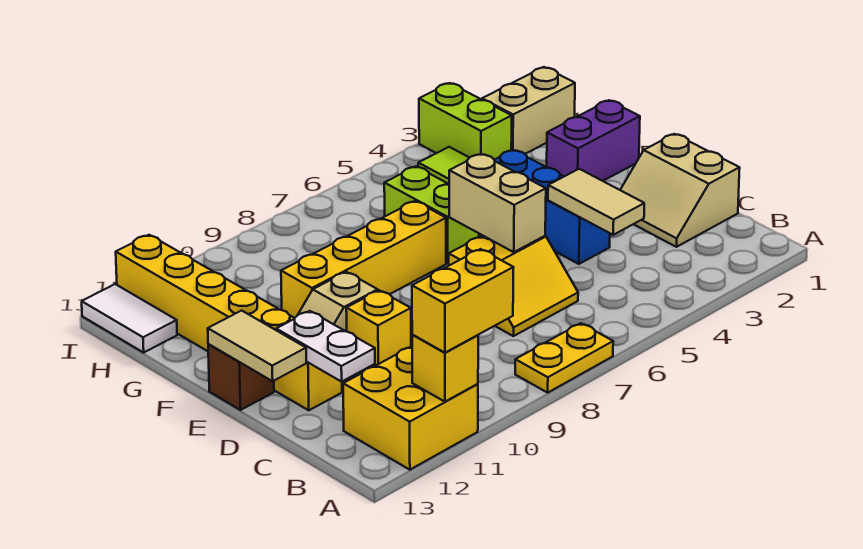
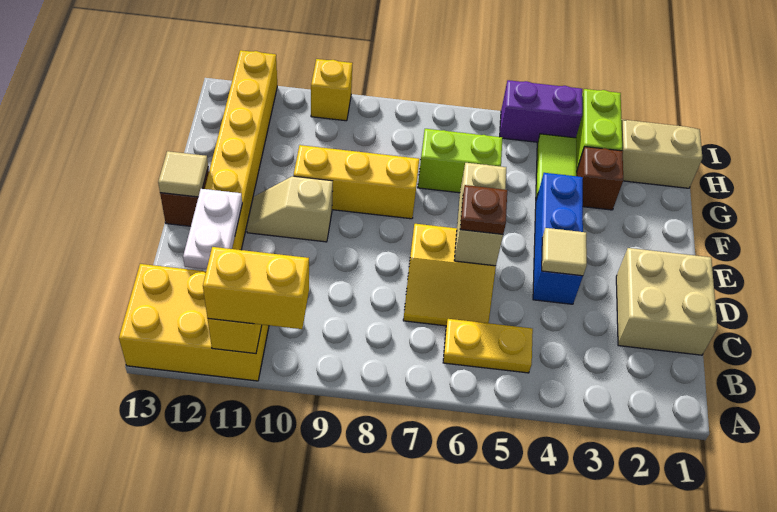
yellow plate A7:A8 level 1 -> yellow plate B5:B6 level 1
yellow brick A11:B12 level 1 -> yellow brick A11:B13 level 1
tan slope C1:D2 level 1 top 1 -> tan brick C1:D2 level 1
tan tile C4:D4 level 2 -> tan tile D4 level 2
none -> brown plate D6 level 3
yellow brick D10 level 1 -> yellow brick I10 level 1
tan tile D13:E13 level 2 -> tan tile E13 level 2
purple brick F1:F2 level 1 -> purple brick I4:I5 level 1
lime brick F6:G6 level 1 -> lime brick G6:G7 level 1
yellow brick F7:F10 level 1 -> yellow brick F8:F10 level 1
none -> brown brick G3 level 1
white tile H13:I13 level 1 -> none

